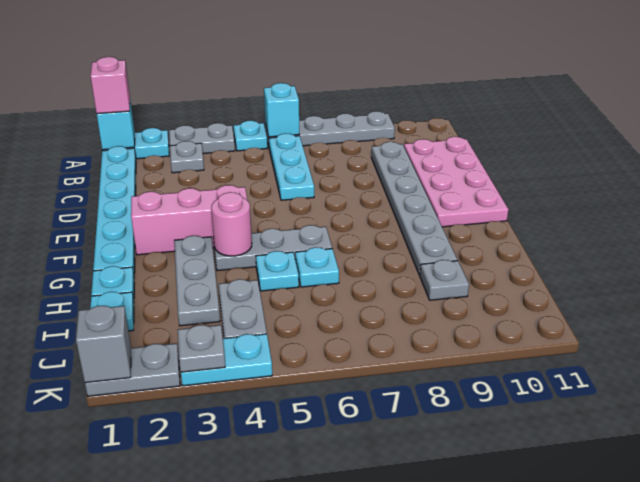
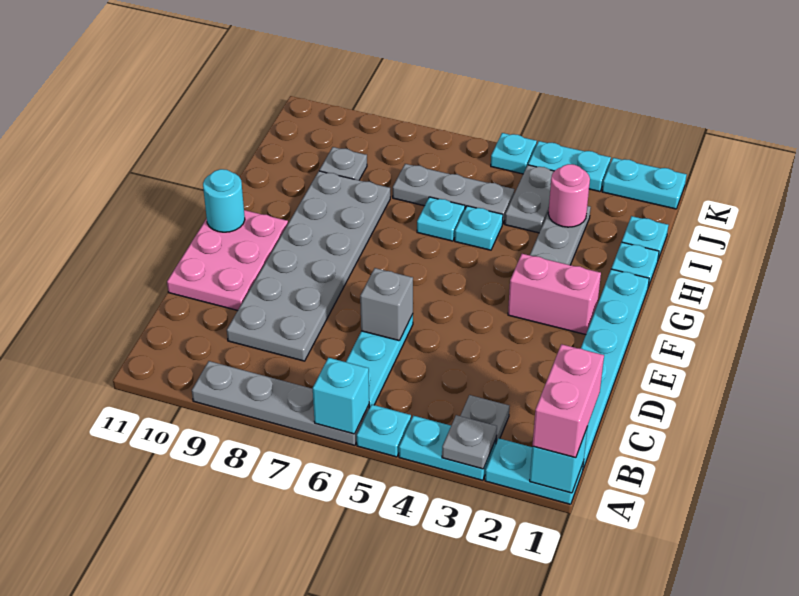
pink brick A1 level 3 -> pink brick A1:B1 level 3
grey plate A3:A4 level 1 -> cyan plate A3:A4 level 1
grey plate C9:H9 level 1 -> grey plate C8:H9 level 1
pink plate C10:F11 level 1 -> pink plate D10:F11 level 1
pink brick F2:F4 level 1 -> pink brick F2:F3 level 1
none -> cyan round brick F11 level 2
grey plate G4:G6 level 1 -> grey plate I5:I7 level 1
pink round brick G4 level 2 -> pink round brick I3 level 2
grey plate K1:K2 level 1 -> cyan plate K1:K2 level 1
grey brick K1 level 2 -> grey brick D6 level 2
grey plate K3 level 2 -> grey plate A3 level 2
none -> cyan plate K5 level 1

